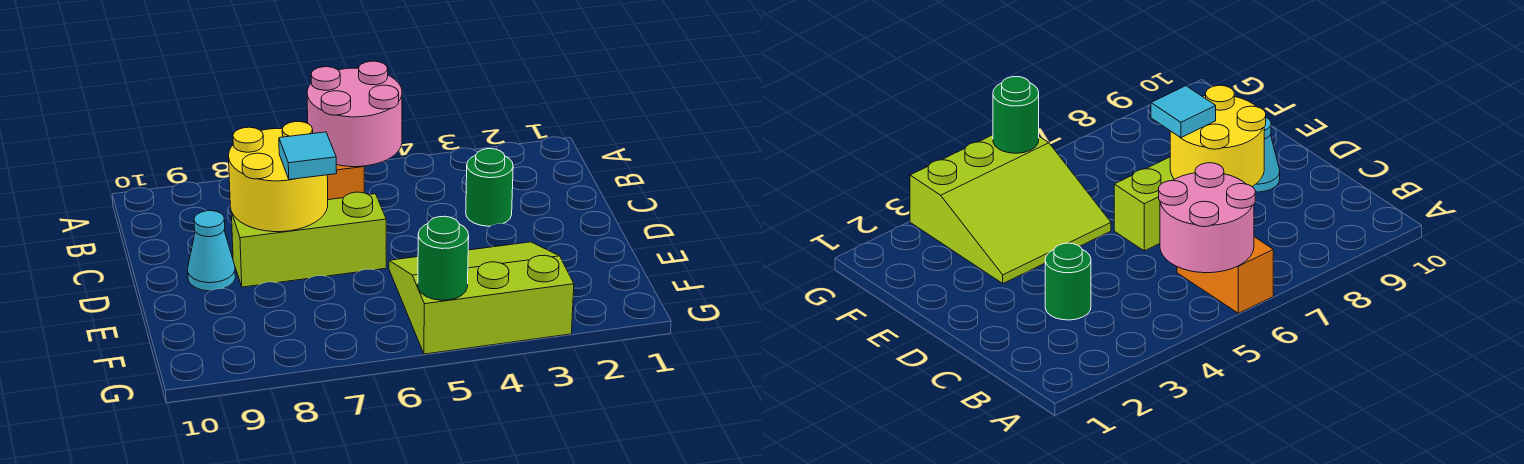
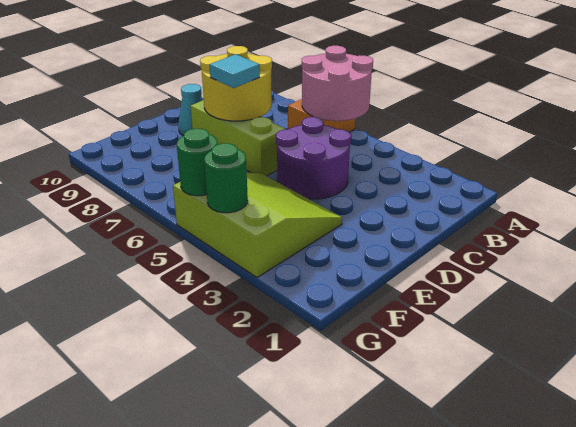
green round brick C3 level 1 -> green round brick G4 level 2
none -> purple round brick C4:D5 level 1

